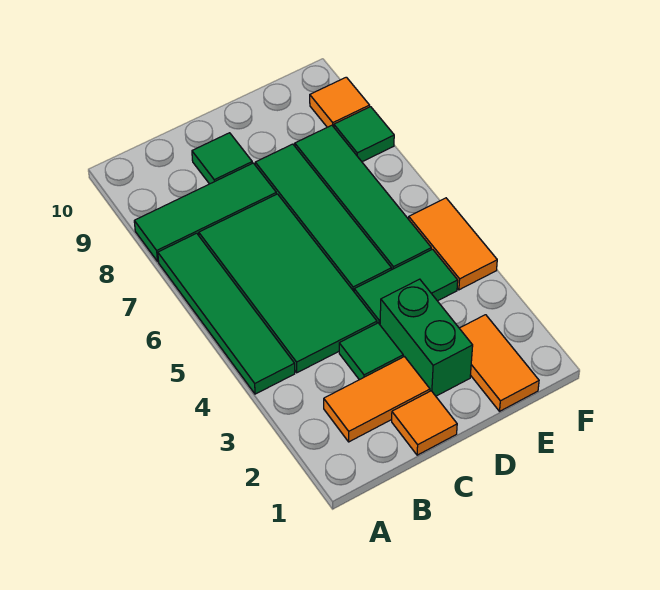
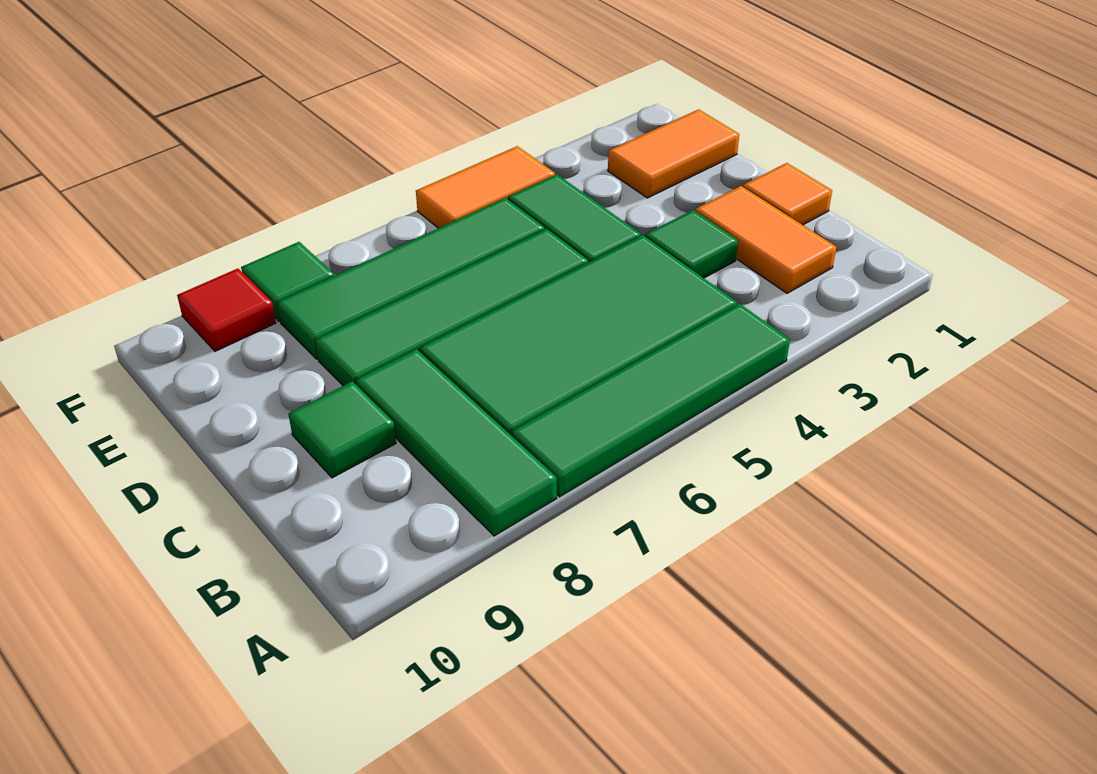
green brick D2:D3 level 1 -> none
orange tile F9 level 1 -> red tile F9 level 1

